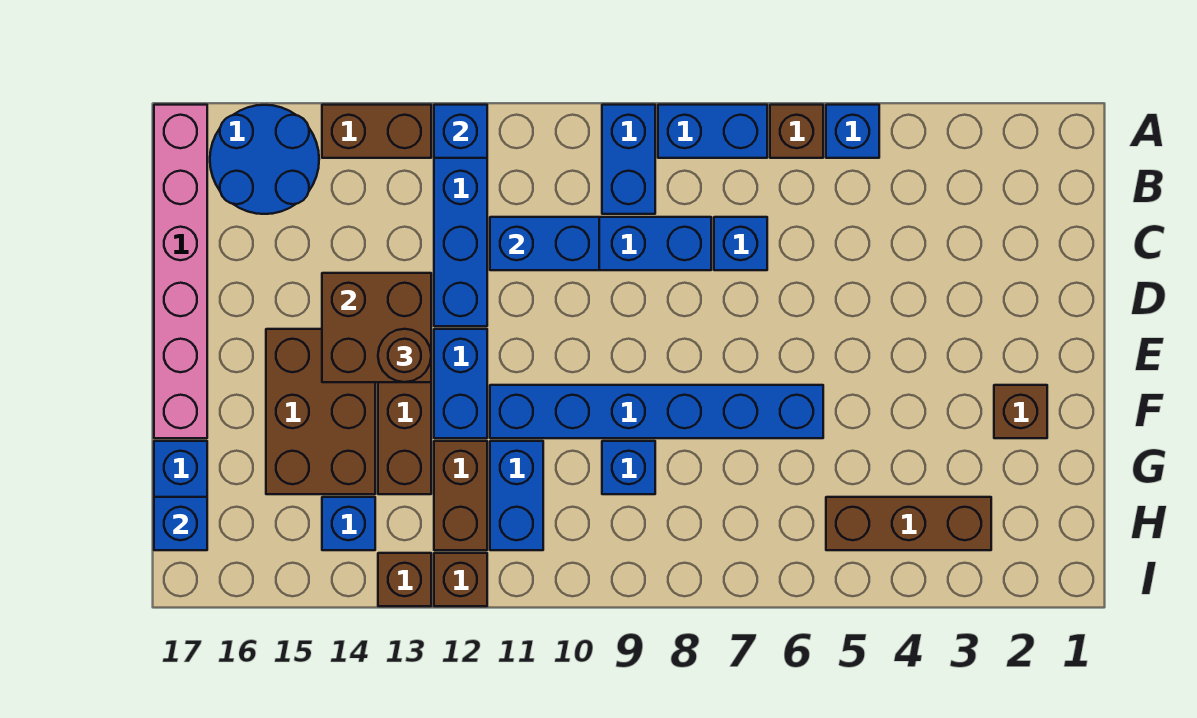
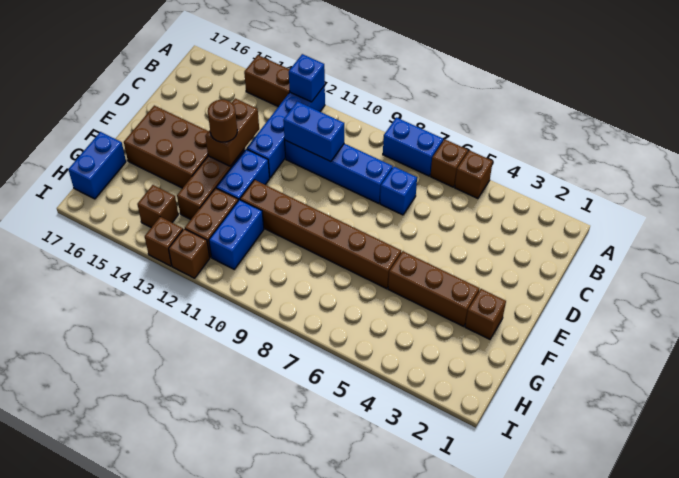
blue brick A5 level 1 -> brown brick A5 level 1
blue brick A9:B9 level 1 -> none
blue round brick A15:B16 level 1 -> none
pink brick A17:F17 level 1 -> none
brown brick D13:E14 level 2 -> brown brick D13:E13 level 2
brown brick E14:G15 level 1 -> brown brick E14:F16 level 1
blue brick F6:F11 level 1 -> brown brick F6:F11 level 1
blue brick G9 level 1 -> none
brown brick H3:H5 level 1 -> brown brick F3:F5 level 1
blue brick H14 level 1 -> brown brick H14 level 1
blue brick H17 level 2 -> none

